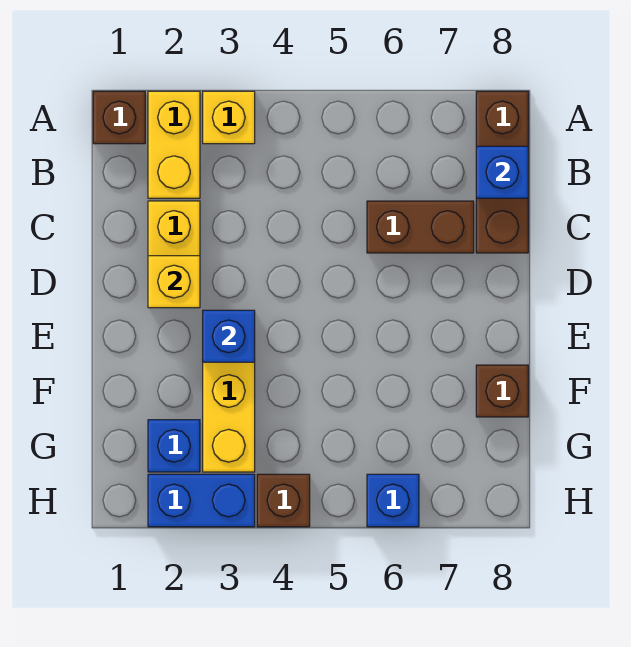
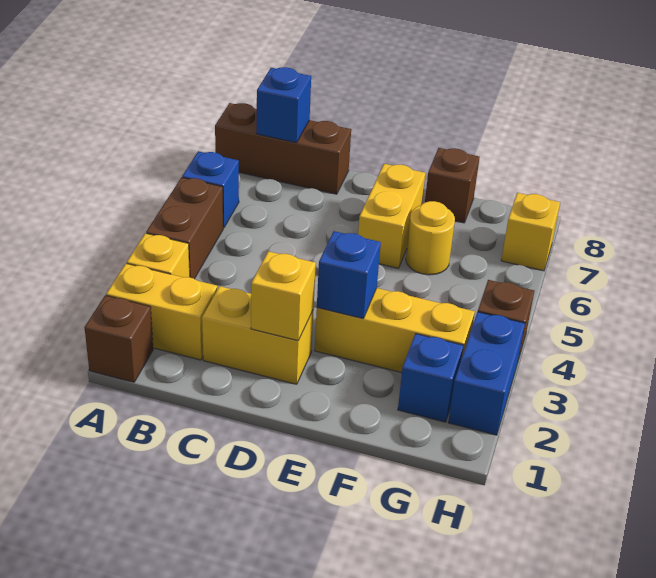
brown brick C6:C7 level 1 -> brown brick A4:A5 level 1
none -> yellow brick E6:E7 level 1
none -> yellow round brick F6 level 1
blue brick H6 level 1 -> blue brick A6 level 1
none -> yellow brick H7 level 1

